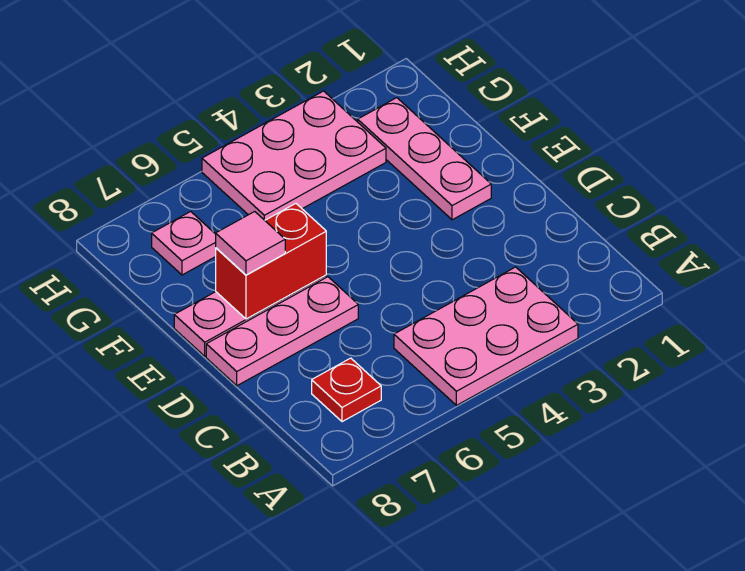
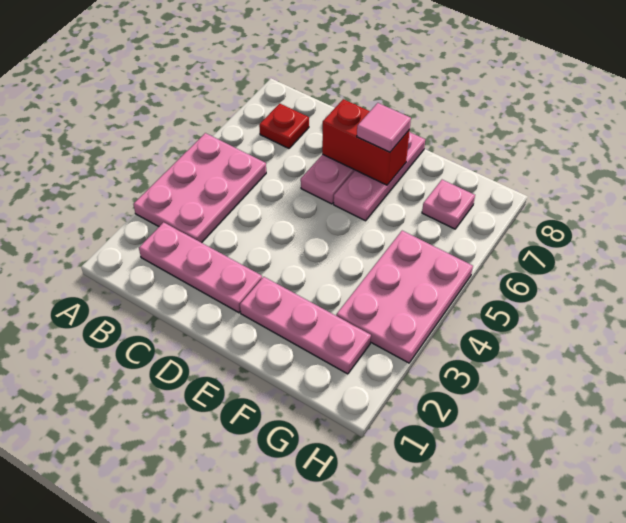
none -> pink plate B2:D2 level 1
red brick E6:E7 level 2 -> red brick D7:E7 level 2

